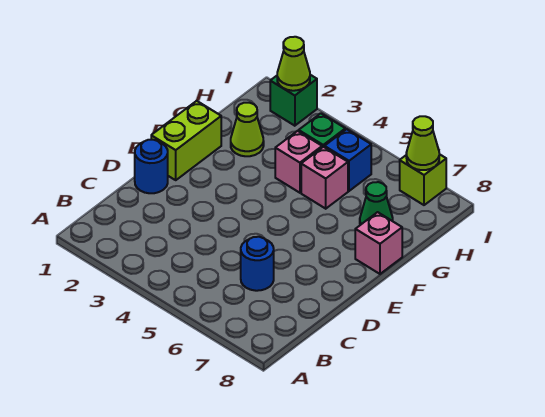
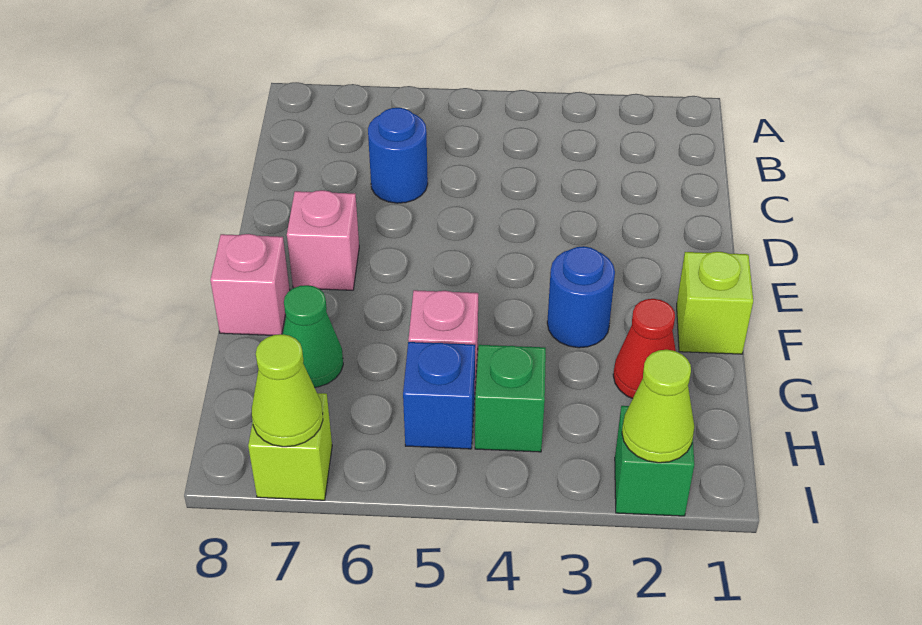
blue round brick D1 level 1 -> blue round brick F3 level 1
lime brick E1:F1 level 1 -> lime brick F1 level 1
lime cone G2 level 1 -> red cone G2 level 1
pink brick G4 level 1 -> pink brick E7 level 1

